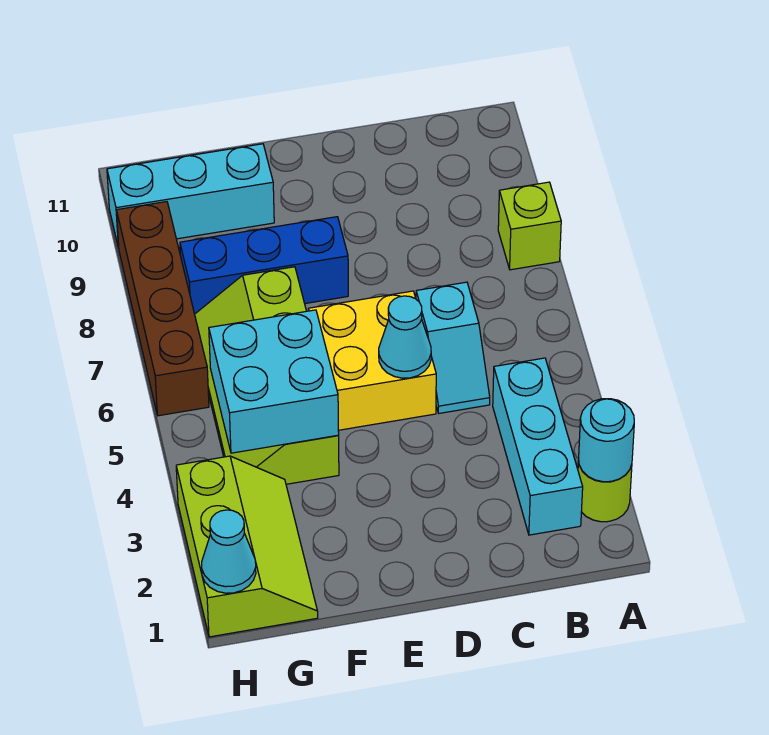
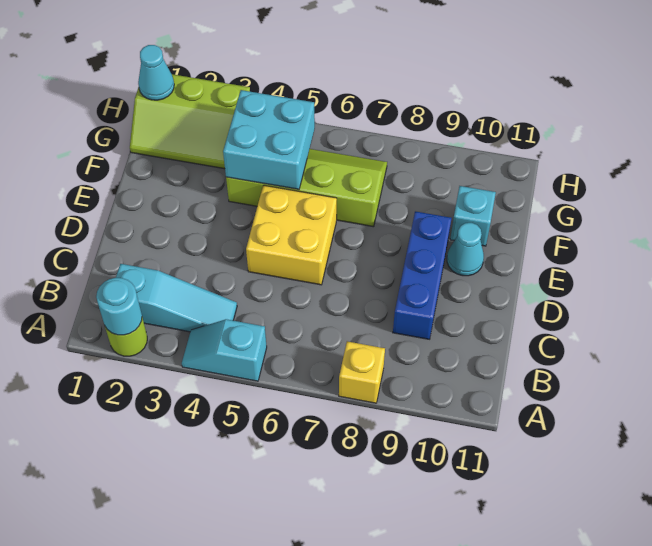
lime brick A8 level 1 -> yellow brick A8 level 1
cyan brick B2:B4 level 1 -> cyan slope B2:B4 level 1 top 2
cyan slope C5:C6 level 1 top 6 -> cyan slope A4:A5 level 1 top 5
cyan cone D5 level 2 -> cyan cone E10 level 1
blue brick E8:G8 level 1 -> blue brick C9:E9 level 1
cyan brick F10:H10 level 1 -> cyan brick F10 level 1
brown brick H6:H9 level 1 -> none

